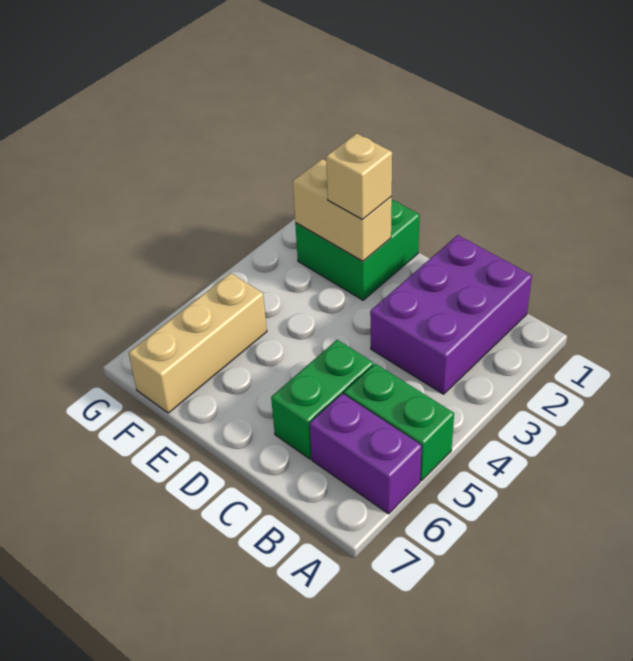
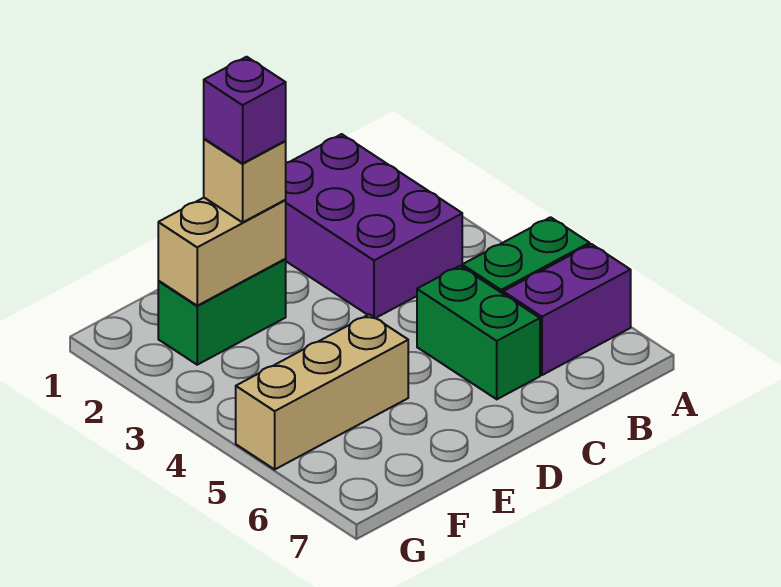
green brick E1:F2 level 1 -> green brick E2:F2 level 1
none -> purple brick E2 level 4
tan brick F5:F7 level 1 -> tan brick E5:G5 level 1

